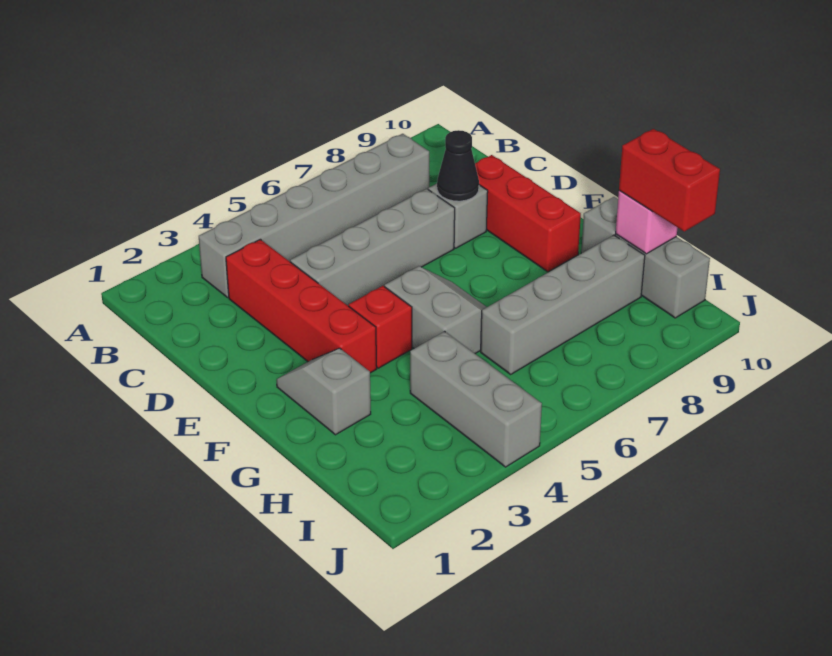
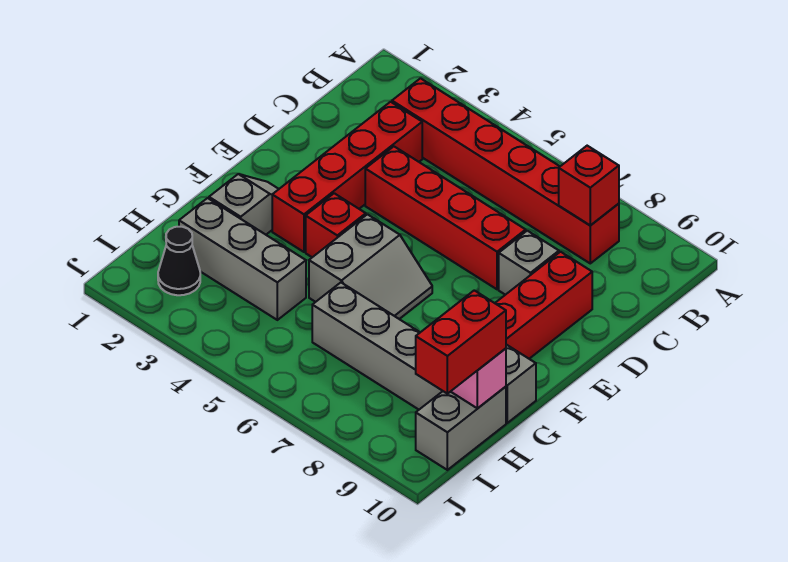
grey brick B3:B8 level 1 -> red brick B3:B8 level 1
none -> red brick B8 level 2
grey brick D4:D7 level 1 -> red brick D4:D7 level 1
black cone D8 level 2 -> black cone I2 level 1
grey brick H4:J4 level 1 -> grey brick H2:H4 level 1

